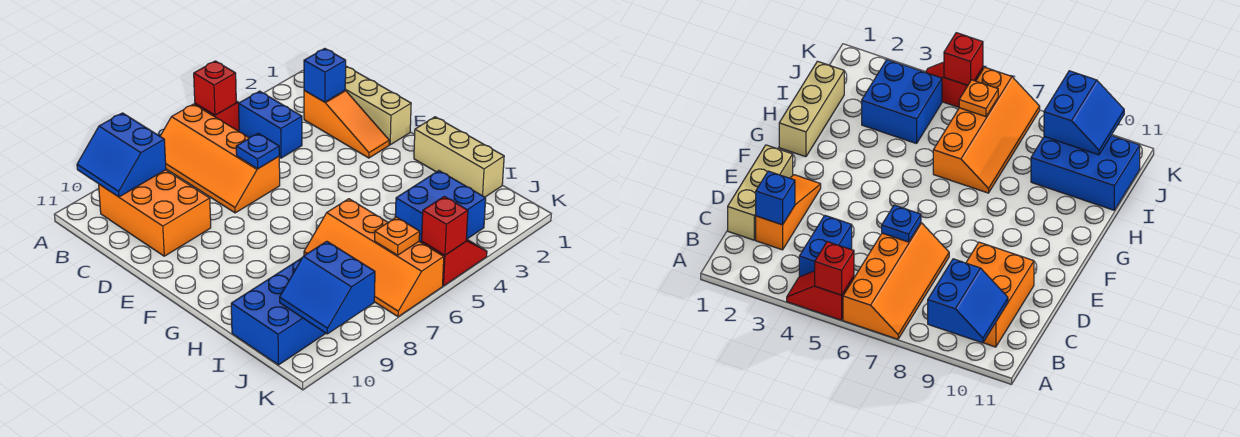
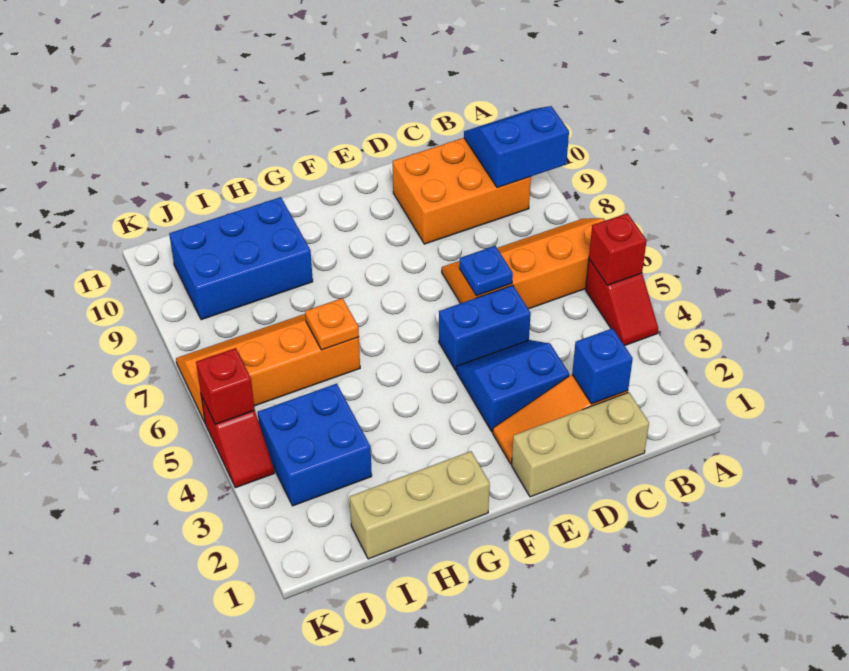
blue brick B4:C4 level 1 -> blue brick D5:E5 level 1
blue brick I9:J11 level 1 -> blue brick H9:J10 level 1
orange plate J6 level 2 -> orange plate H6 level 2
blue slope J9:K10 level 2 top 9 -> blue slope D3:E4 level 1 top 3

